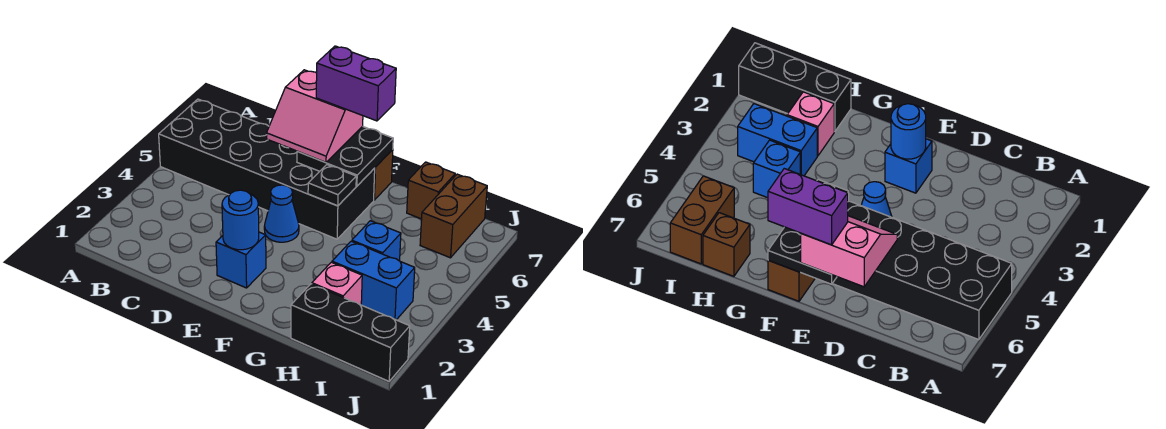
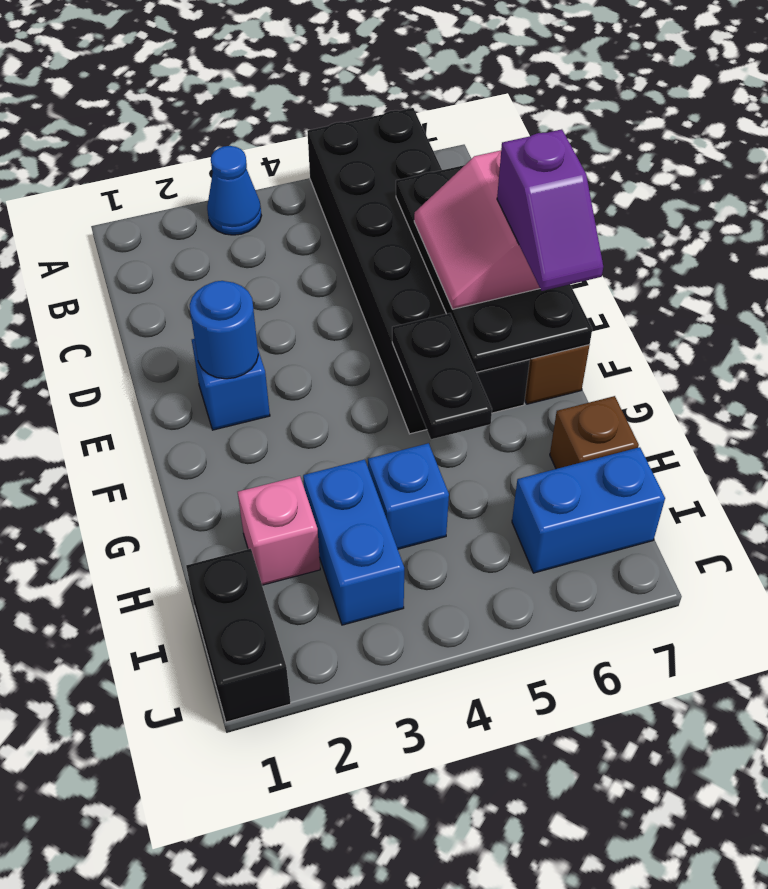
blue cone E4 level 1 -> blue cone A3 level 1
black plate E6:F7 level 2 -> black plate C6:F7 level 2
purple brick E7:F7 level 4 -> purple slope E7:F7 level 4 top E
black plate F5 level 2 -> black plate F5:G5 level 2
black brick H1:J1 level 1 -> black brick I1:J1 level 1
brown brick I6:I7 level 1 -> blue brick I6:I7 level 1

